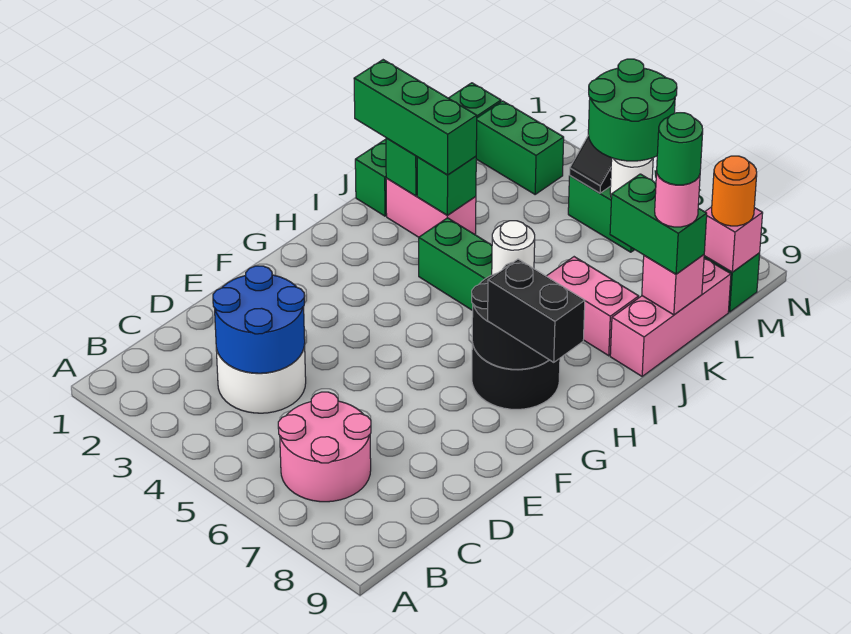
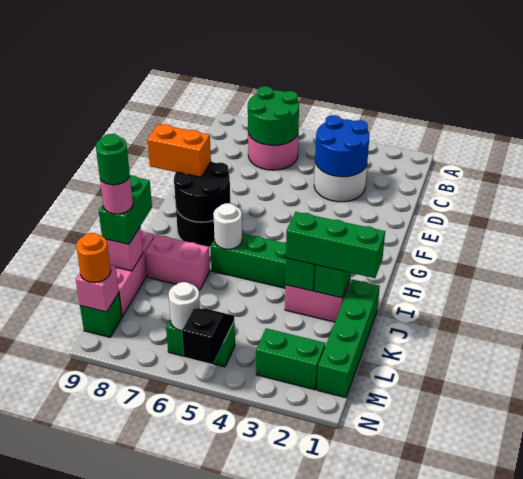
black brick G8:G9 level 3 -> orange brick G8:G9 level 3
green brick K8:K9 level 3 -> green brick J9:K9 level 3
green round brick M5:N6 level 3 -> green round brick B6:C7 level 2

